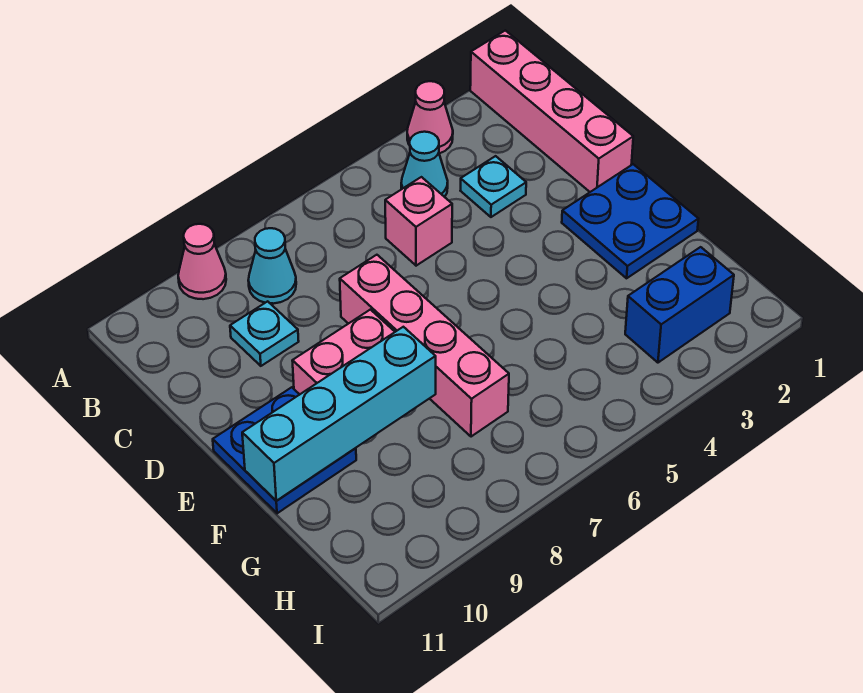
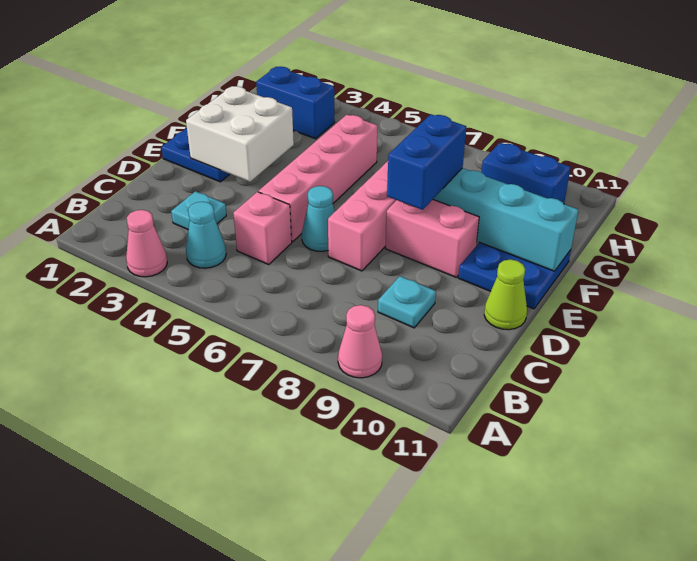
pink brick A1:D1 level 1 -> pink brick D5:G5 level 1
cyan cone B8 level 1 -> cyan cone D6 level 1
none -> lime cone D11 level 1
none -> white brick E2:F3 level 2
none -> blue brick E8:F8 level 3
none -> blue brick H9:H10 level 1

